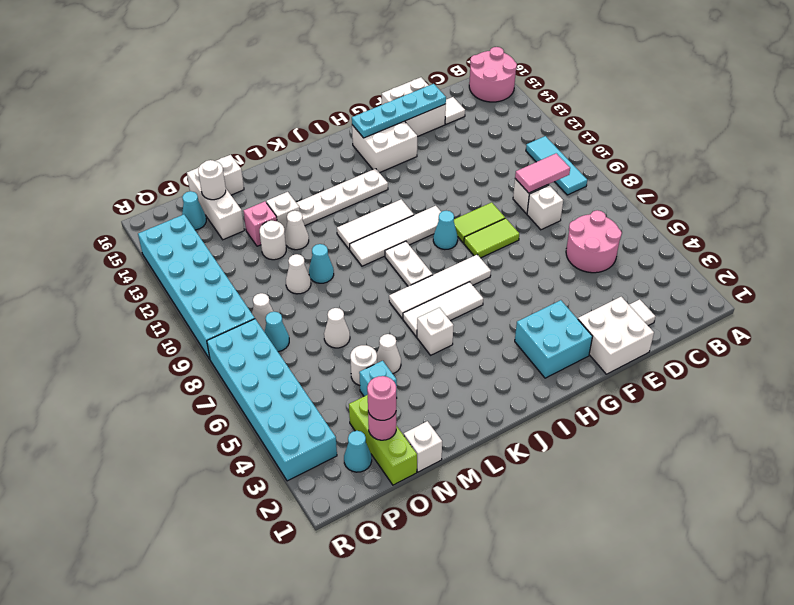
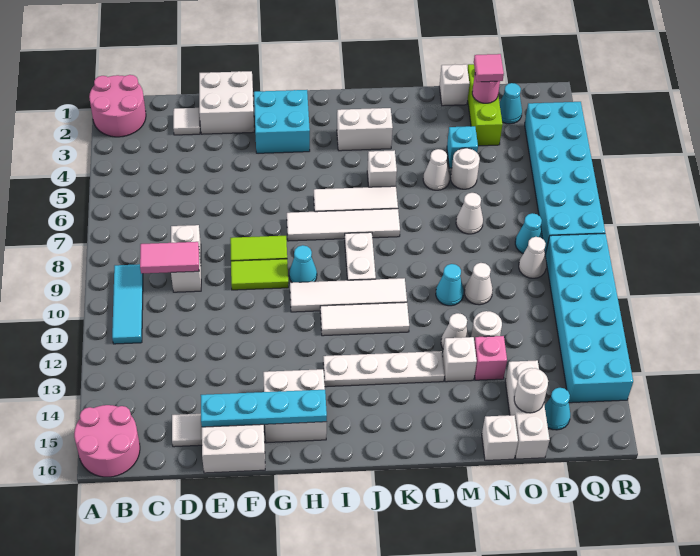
pink round brick C5:D6 level 1 -> pink round brick A1:B2 level 1
none -> white brick J3:K3 level 1
pink round brick O2 level 3 -> pink tile O2 level 3

